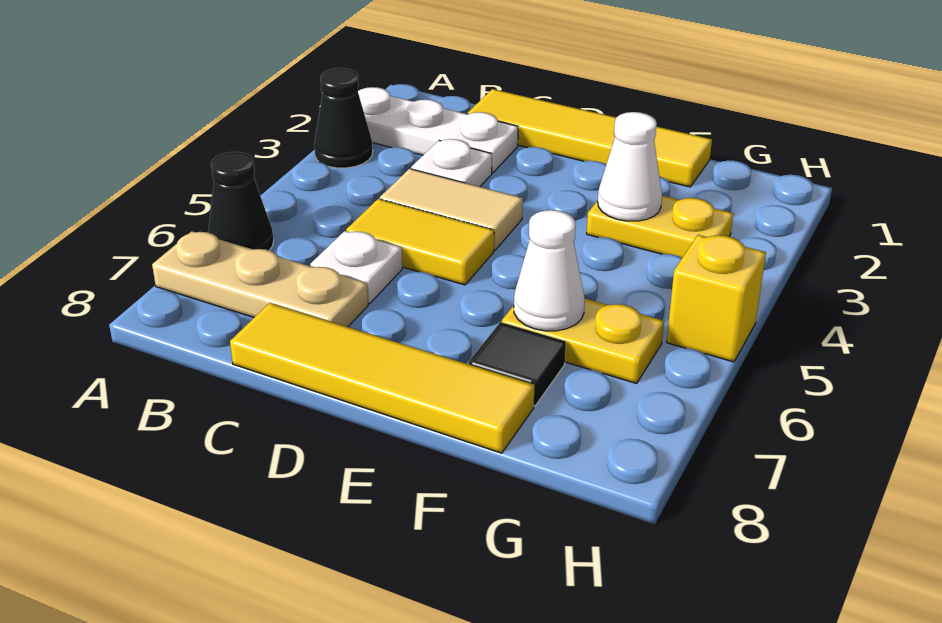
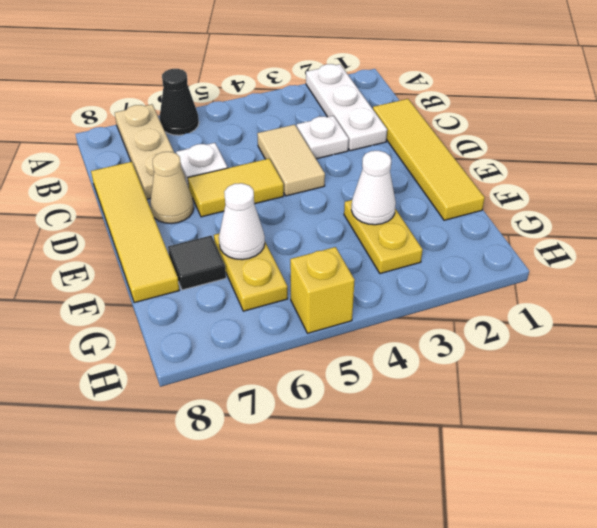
black cone A3 level 1 -> none
yellow tile C5:D5 level 1 -> yellow tile D5:D6 level 1
none -> tan cone D7 level 1

